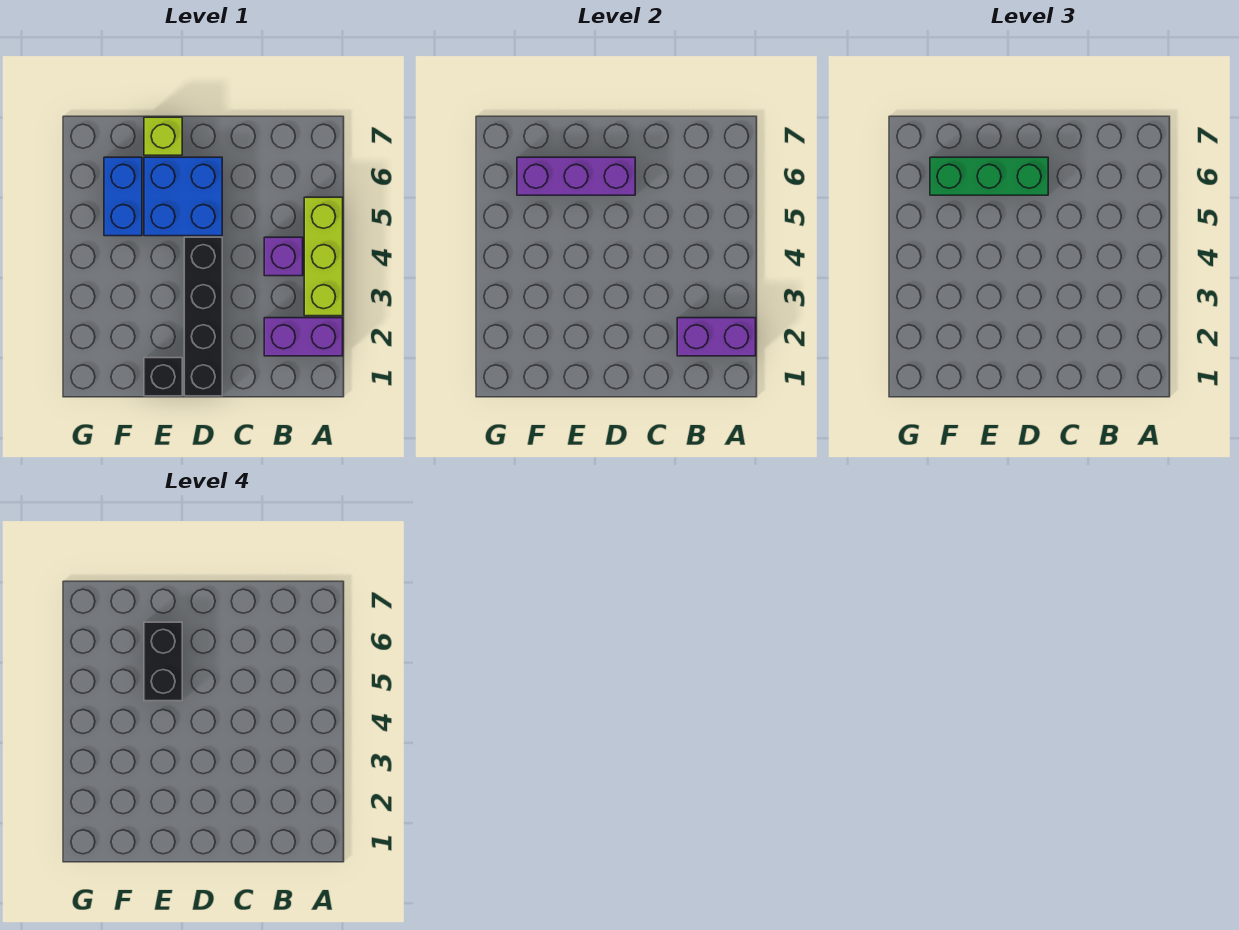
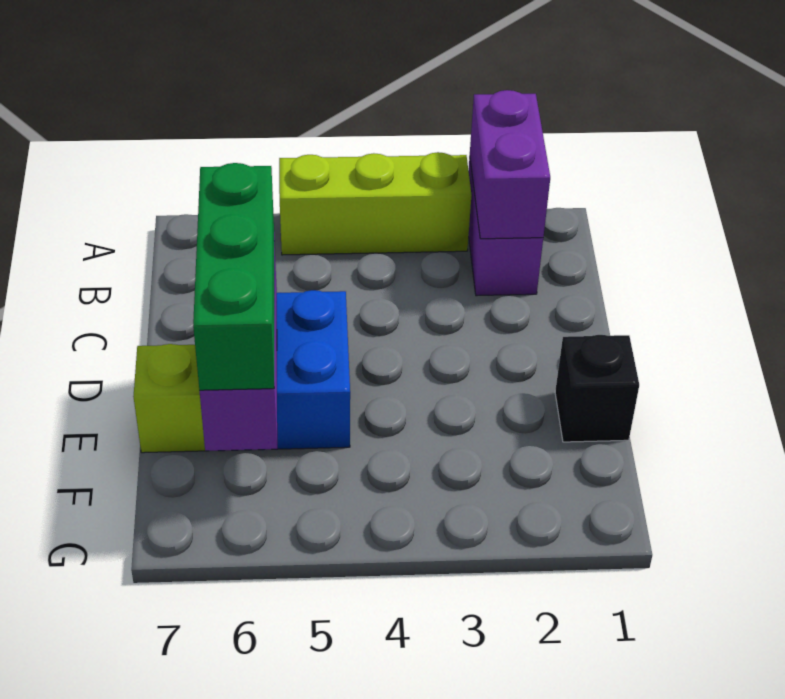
purple brick B4 level 1 -> none
black brick D1:D4 level 1 -> none
black brick E5:E6 level 4 -> none
blue brick F5:F6 level 1 -> none

